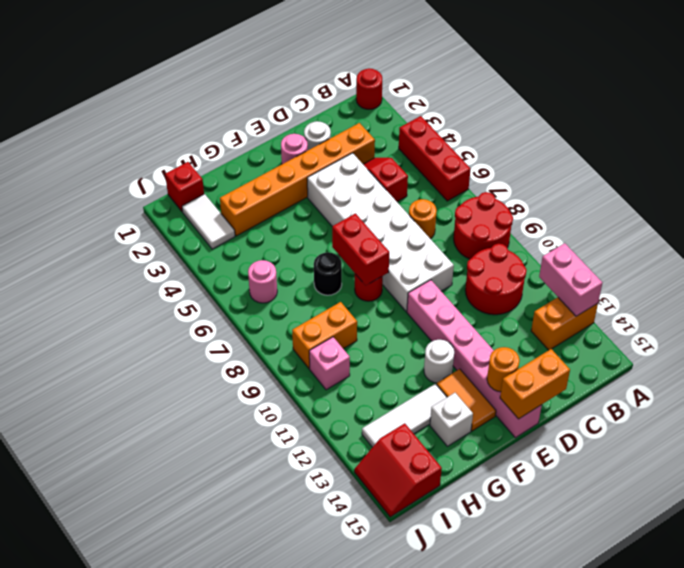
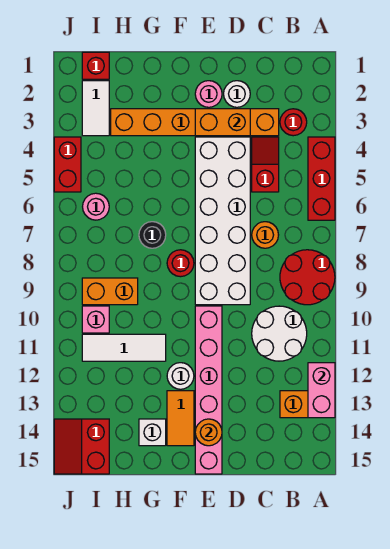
red round brick A1 level 1 -> red round brick B3 level 1
red round brick B10:C11 level 1 -> white round brick B10:C11 level 1
orange brick D15:E15 level 2 -> orange brick D3:E3 level 2
red brick F7:F8 level 2 -> red brick J4:J5 level 1
white tile G13:I13 level 1 -> white tile G11:I11 level 1

